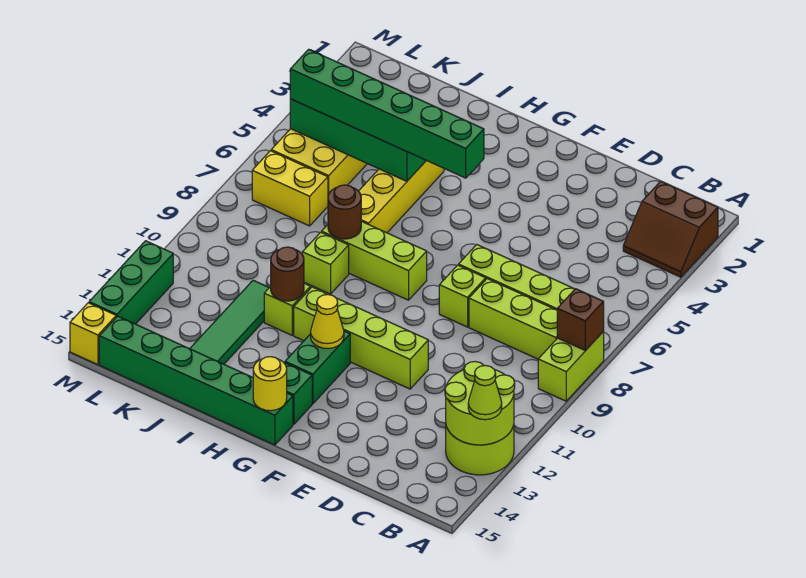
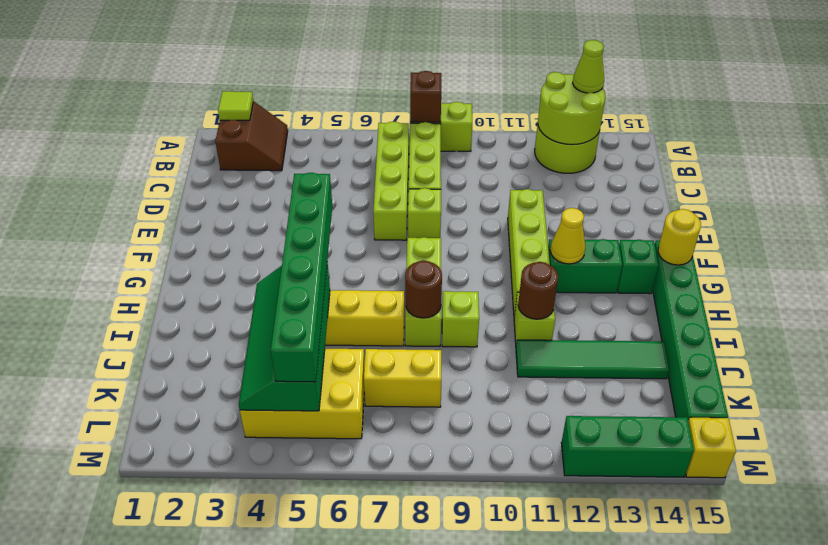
none -> lime tile A2 level 2
yellow brick K7:L7 level 1 -> yellow brick K7:K8 level 1

